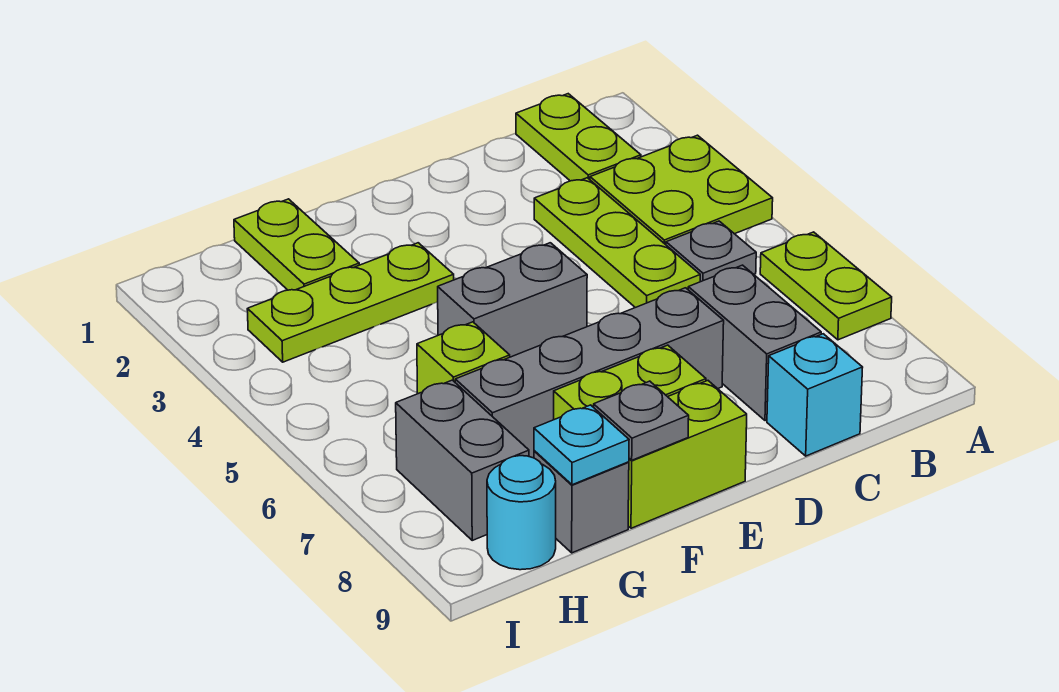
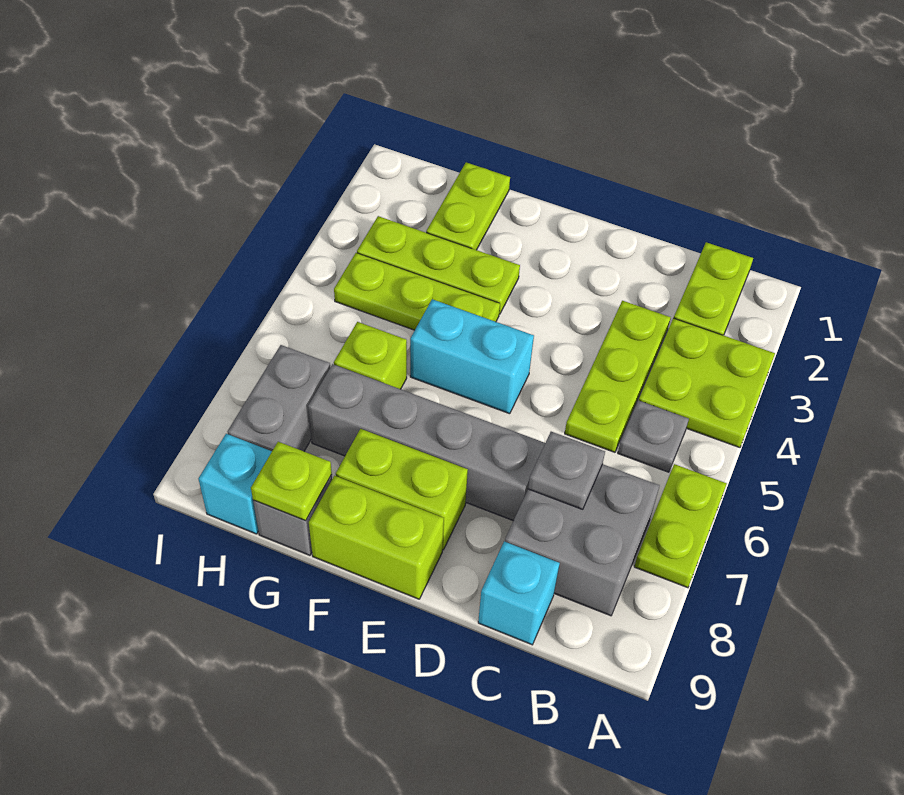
grey brick C7:C8 level 1 -> grey brick B7:C8 level 1
grey brick E5:F5 level 1 -> cyan brick E5:F5 level 1
none -> lime plate F4:H4 level 1
grey plate F9 level 2 -> grey plate C7 level 2
cyan plate G9 level 2 -> lime plate G9 level 2
cyan round brick H9 level 1 -> cyan brick H9 level 1

